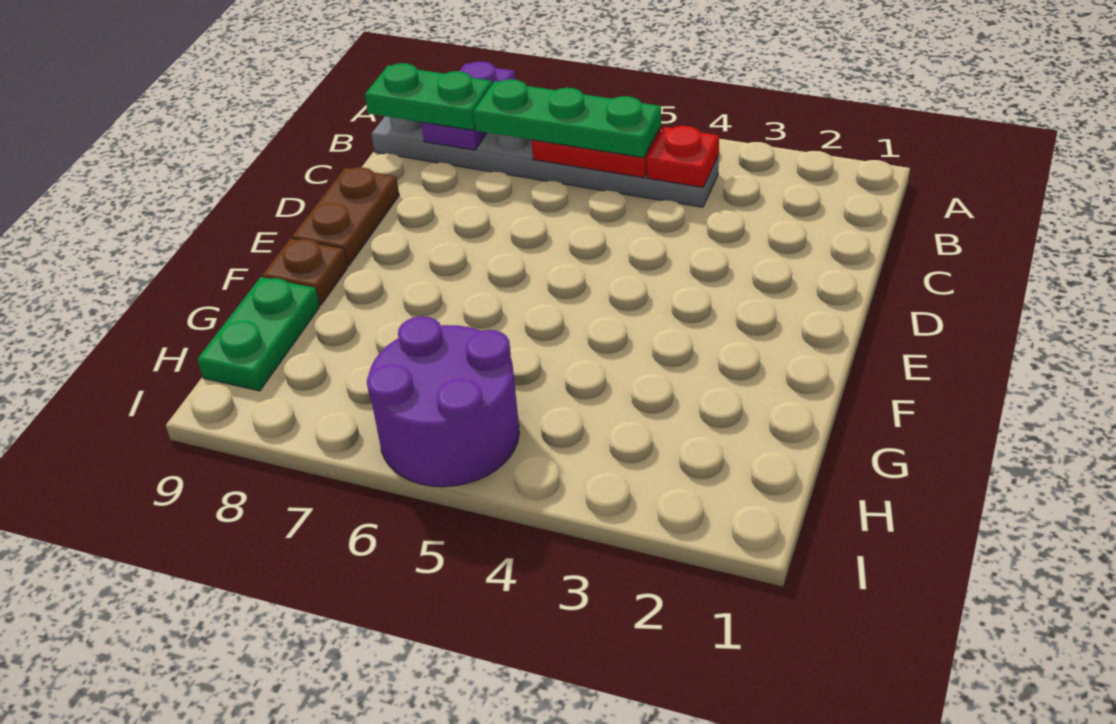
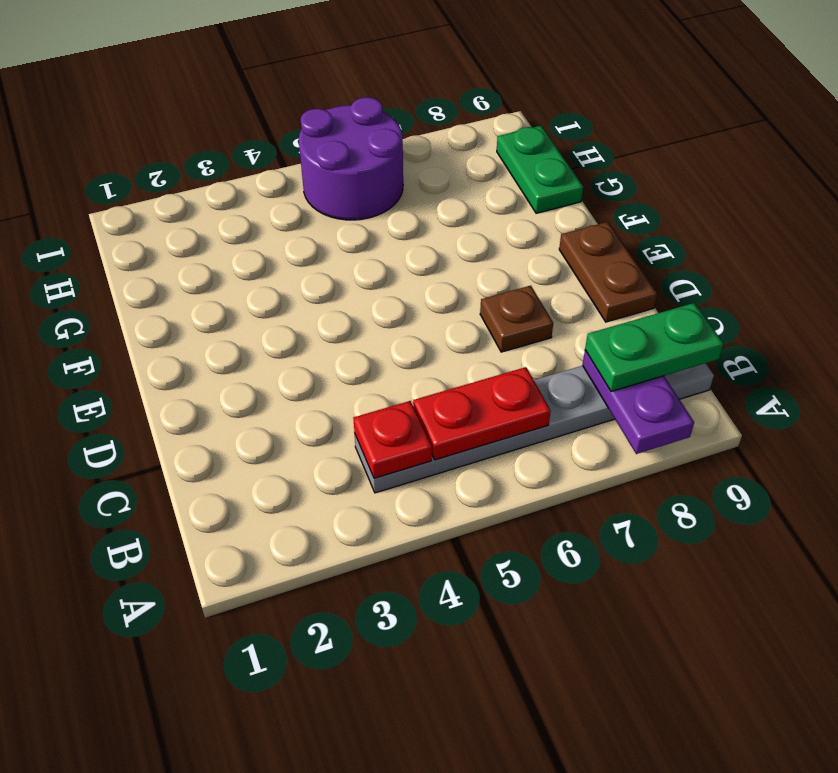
green plate B5:B7 level 3 -> none
brown plate F9 level 1 -> brown plate D7 level 1

